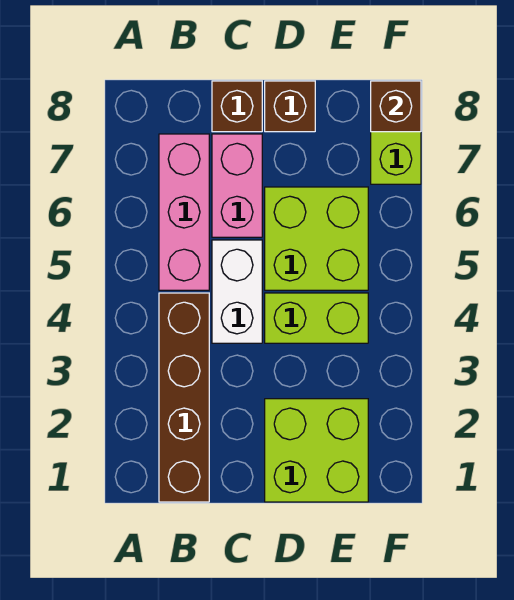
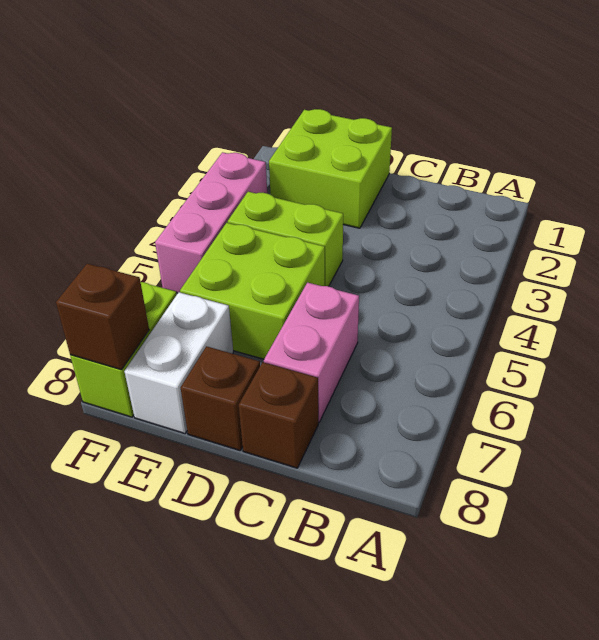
brown brick B1:B4 level 1 -> none
pink brick B5:B7 level 1 -> pink brick F3:F5 level 1
white brick C4:C5 level 1 -> white brick E7:E8 level 1

